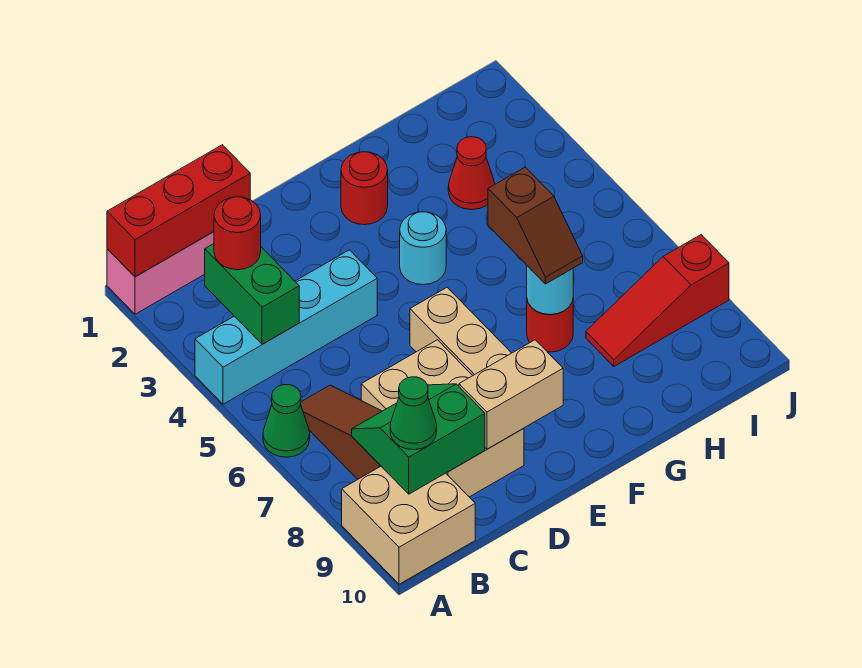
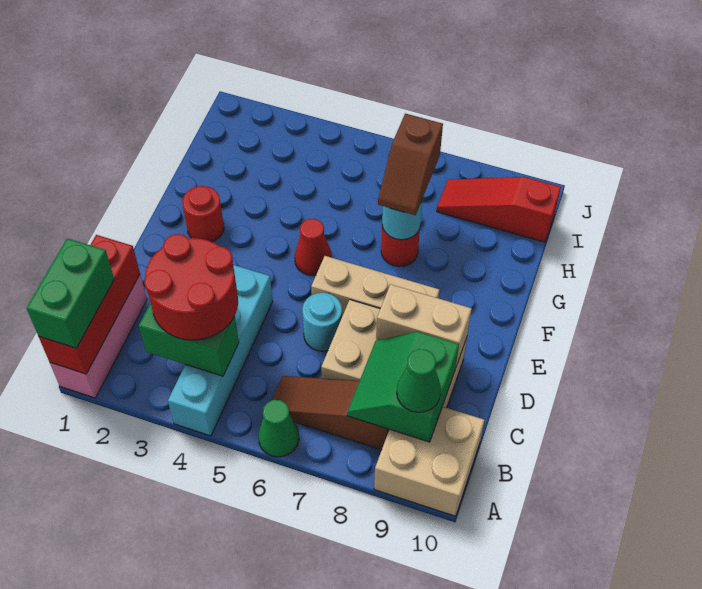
none -> green brick A1:B1 level 3
red round brick B3 level 3 -> red round brick B3:C4 level 3
tan brick D9:E9 level 2 -> tan brick D8:D9 level 2
cyan round brick F4 level 1 -> cyan round brick D6 level 1
brown slope G6:G7 level 3 top 6 -> brown slope G7:H7 level 3 top H
red cone H3 level 1 -> red cone F5 level 1
red slope H8:J8 level 1 top J -> red slope I8:I10 level 1 top 10

